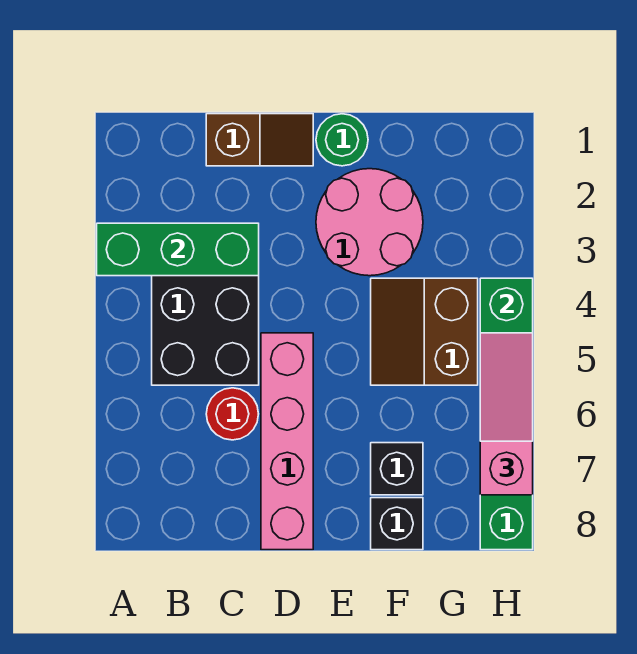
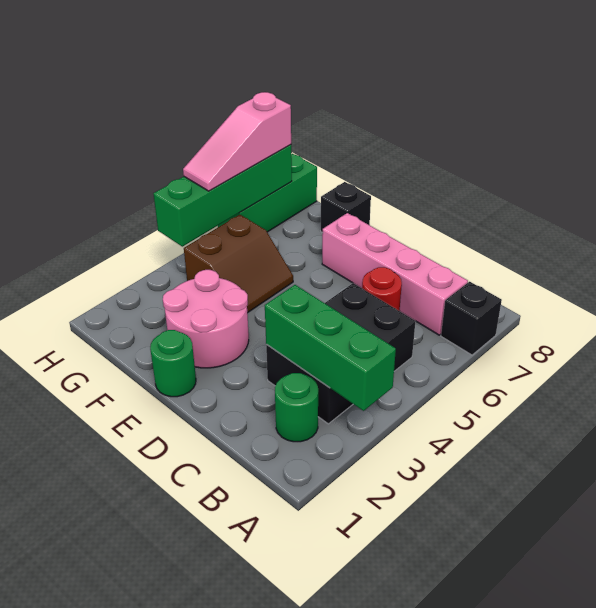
none -> green round brick B2 level 1
brown slope C1:D1 level 1 top C -> none
pink brick D5:D8 level 1 -> pink brick B7:E7 level 1
black brick F7 level 1 -> black brick A7 level 1

